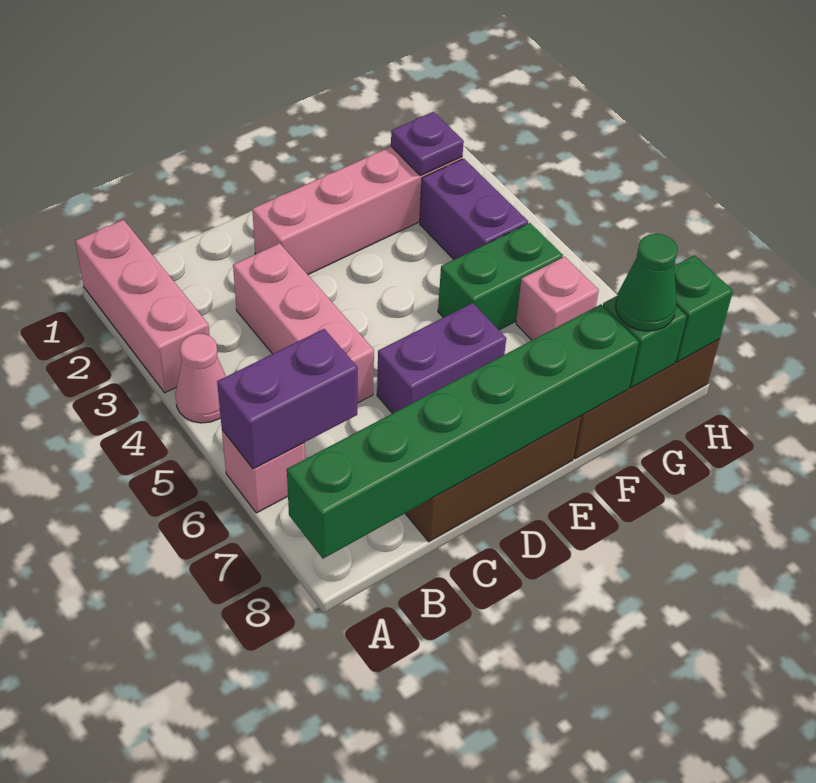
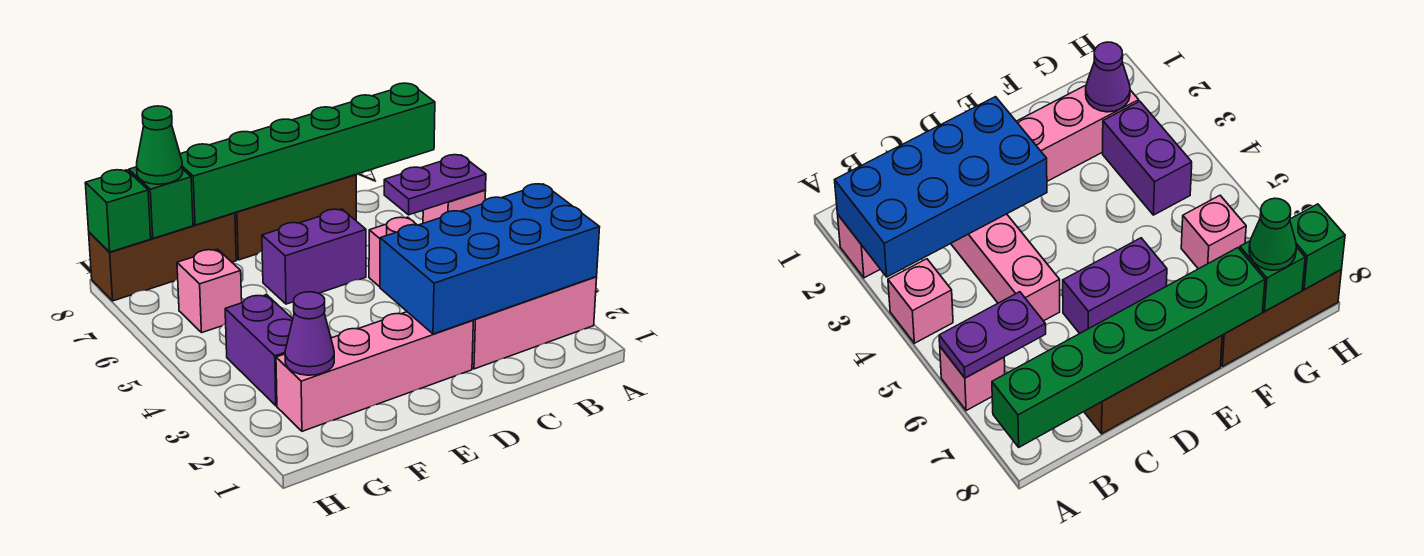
pink brick A1:A3 level 1 -> pink brick A2:C2 level 1
none -> blue brick A2:D3 level 2
pink cone A4 level 1 -> pink brick A4 level 1
purple brick A6:B6 level 2 -> purple plate A6:B6 level 2
green brick F5:G5 level 1 -> none
purple plate G2 level 2 -> purple cone G2 level 2

